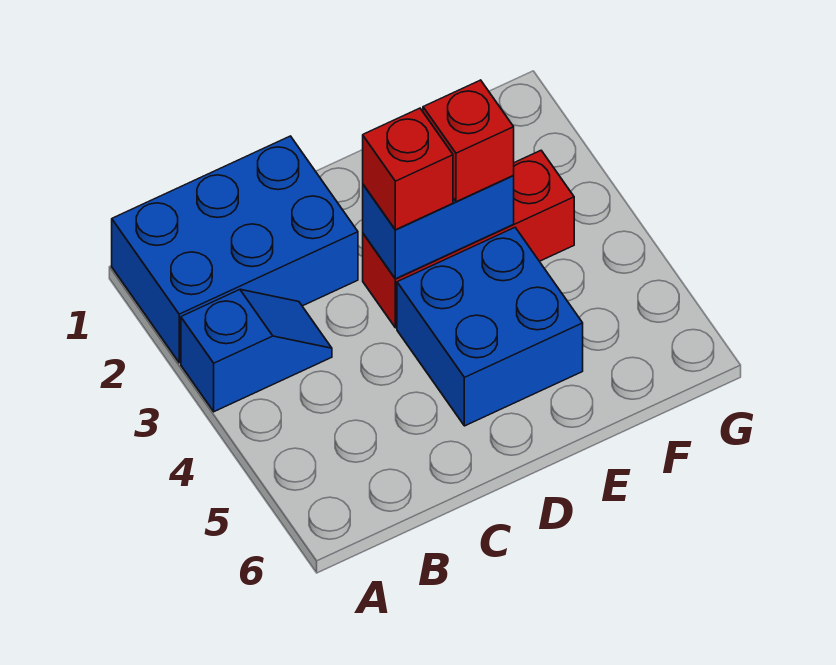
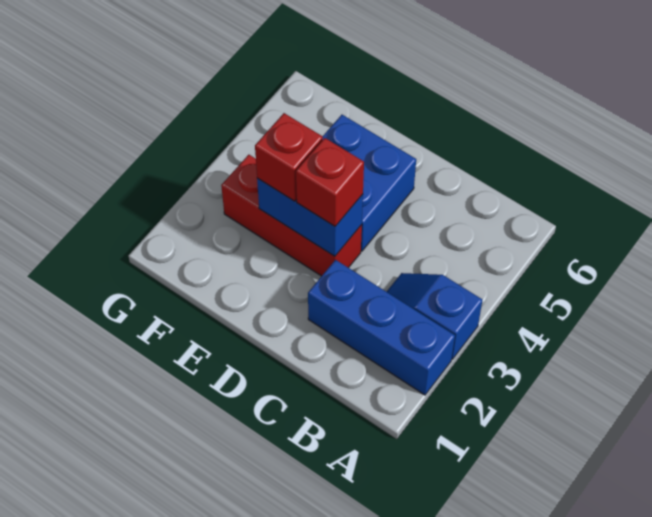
blue brick A1:C2 level 1 -> blue brick A2:C2 level 1

